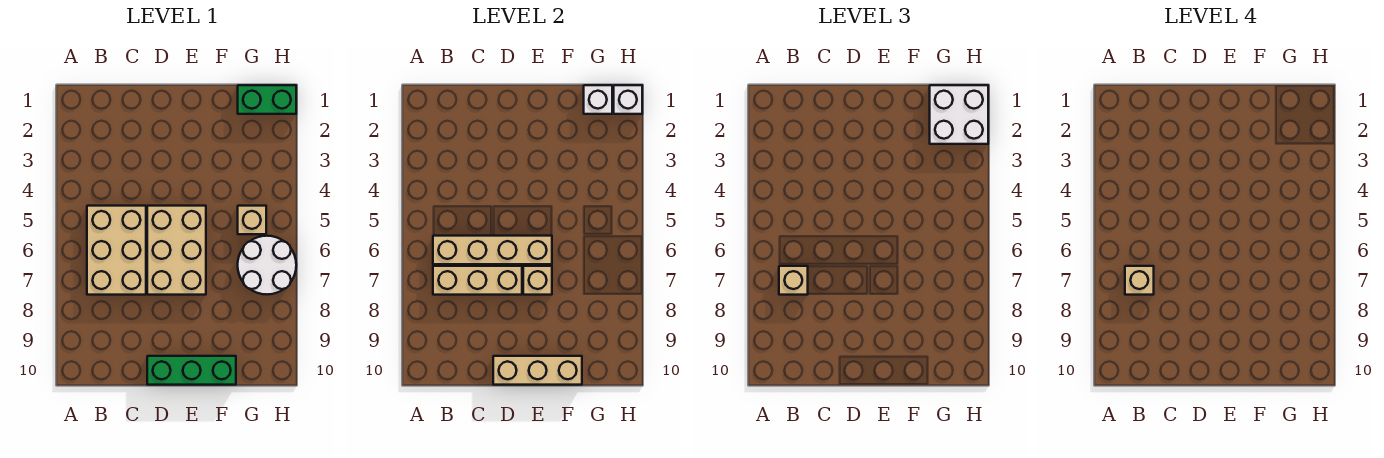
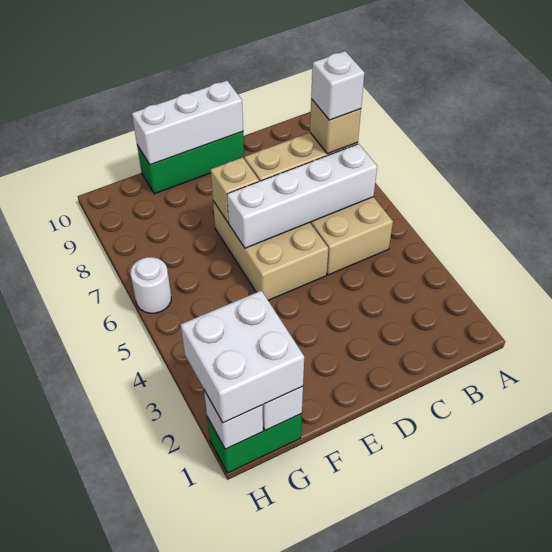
tan brick B6:E6 level 2 -> white brick B6:E6 level 2
tan brick B7 level 4 -> white brick B7 level 4
tan brick D10:F10 level 2 -> white brick D10:F10 level 2
tan brick G5 level 1 -> none
white round brick G6:H7 level 1 -> white round brick H6 level 1

